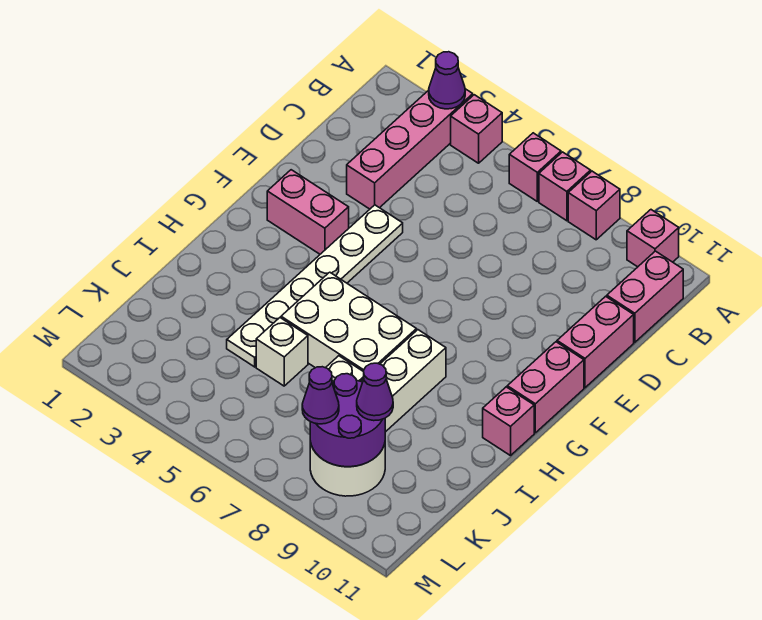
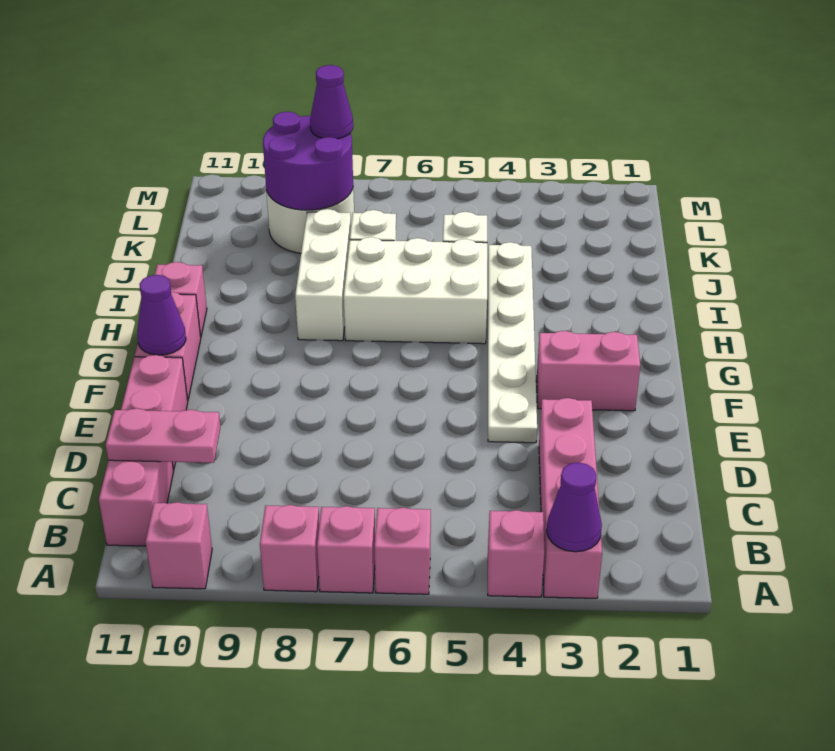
none -> pink plate C10:C11 level 2
purple cone K9 level 3 -> purple cone F11 level 2

